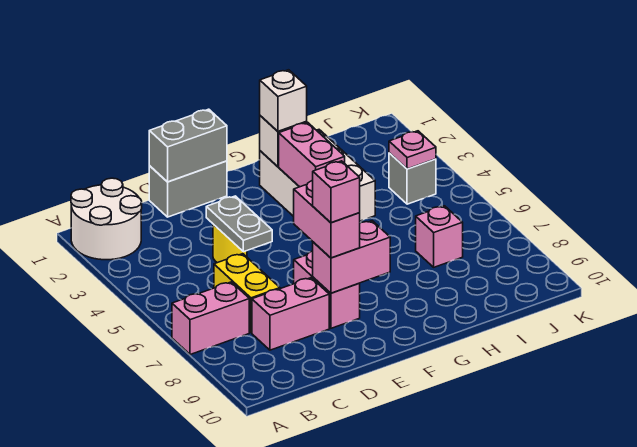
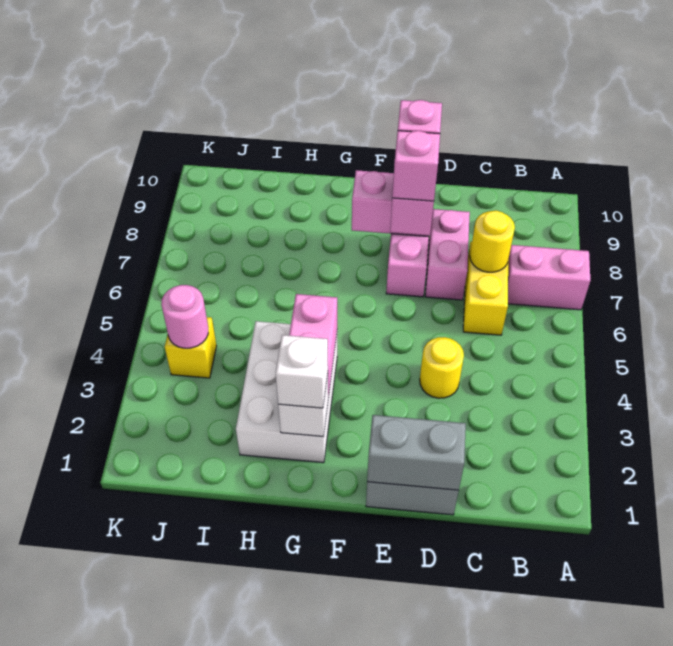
white round brick A1:B2 level 1 -> none
none -> yellow round brick C7 level 2
pink brick C8:D8 level 1 -> pink brick D7:D8 level 1
grey plate D4:D5 level 2 -> none
pink brick I7 level 1 -> pink brick E7 level 4
grey brick J4 level 1 -> yellow brick J4 level 1
pink plate J4 level 2 -> pink round brick J4 level 2

